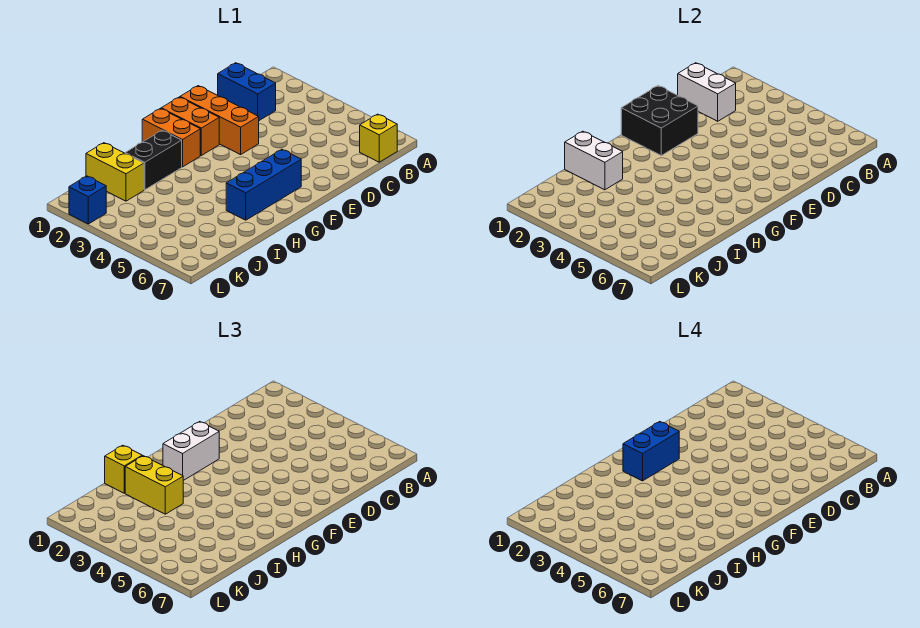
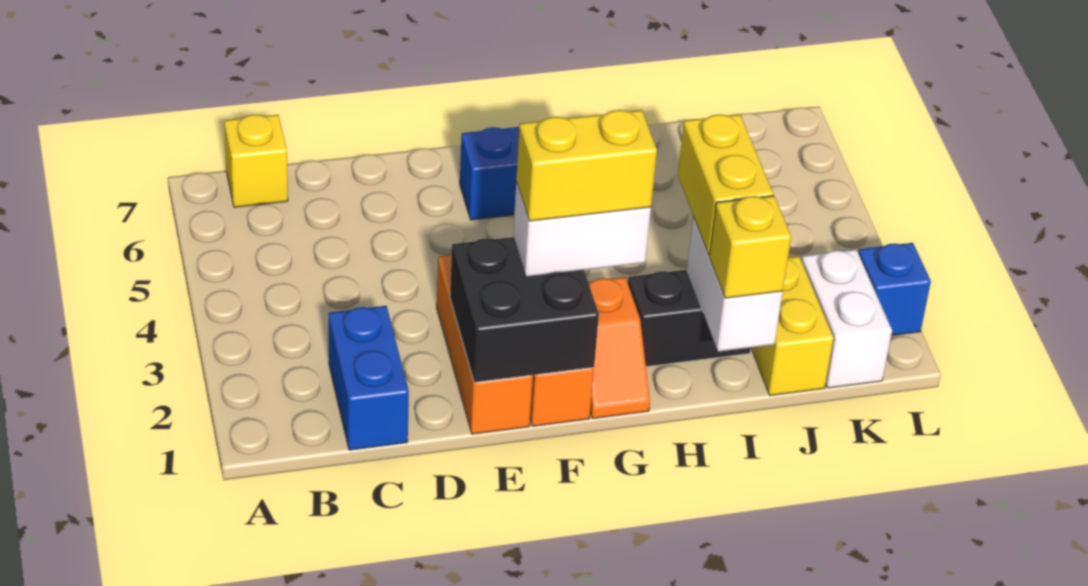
white brick C1:C2 level 2 -> white brick K1:K2 level 1
blue brick F2:G2 level 4 -> yellow brick F2:G2 level 4
orange brick G1:G2 level 1 -> orange slope G1:G2 level 1 top 2

